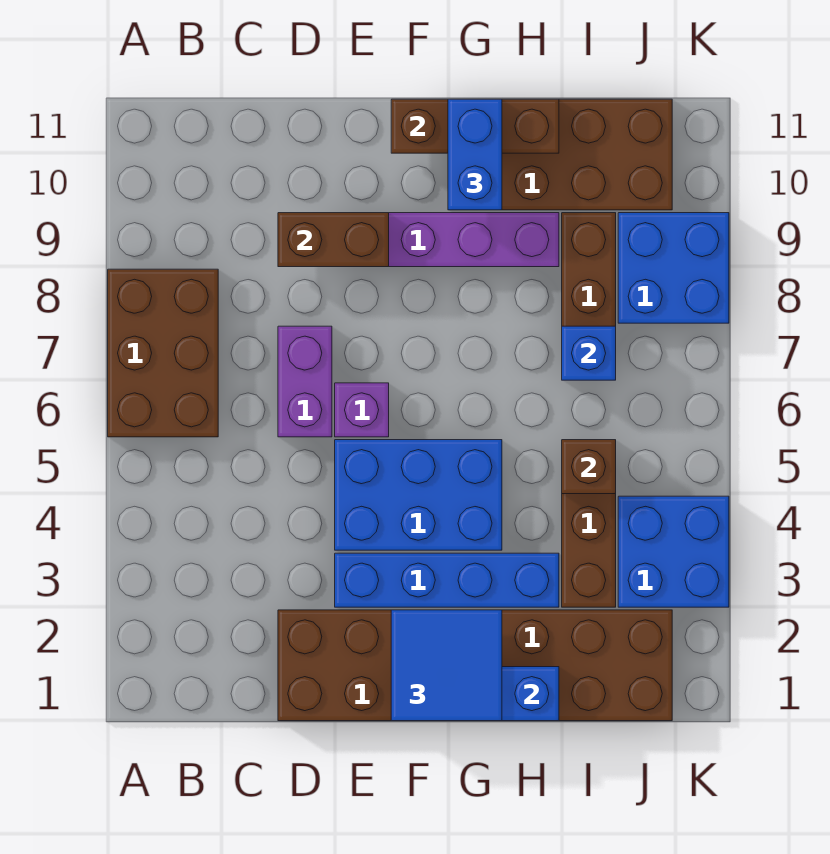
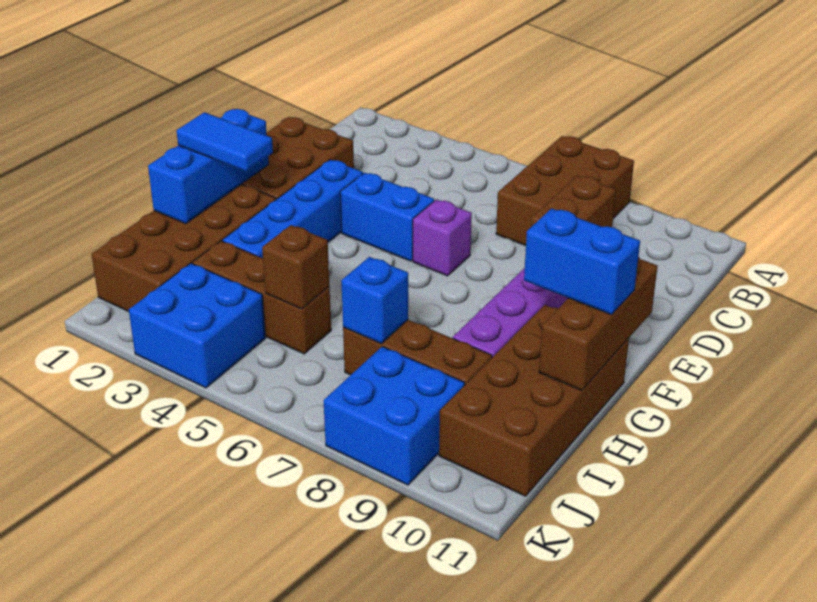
brown brick A6:B8 level 1 -> brown brick A7:C8 level 1
purple brick D6:D7 level 1 -> none
blue brick E4:G5 level 1 -> blue brick E4:E5 level 1
blue tile F1:G2 level 3 -> blue tile G1:G2 level 3

